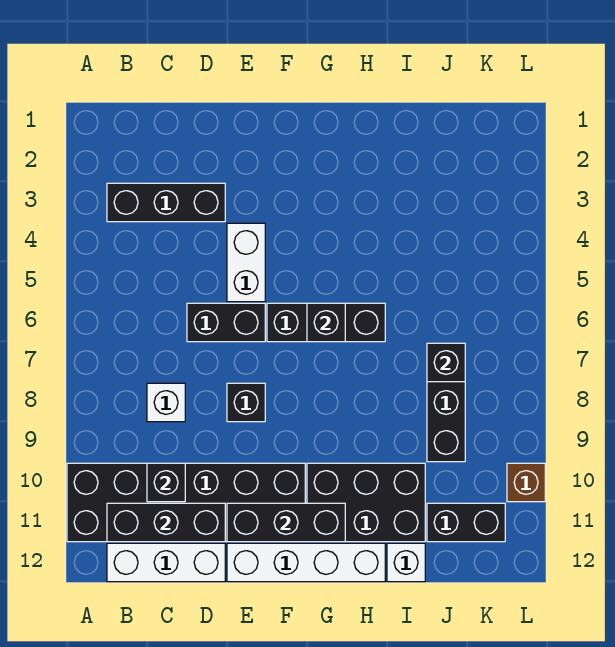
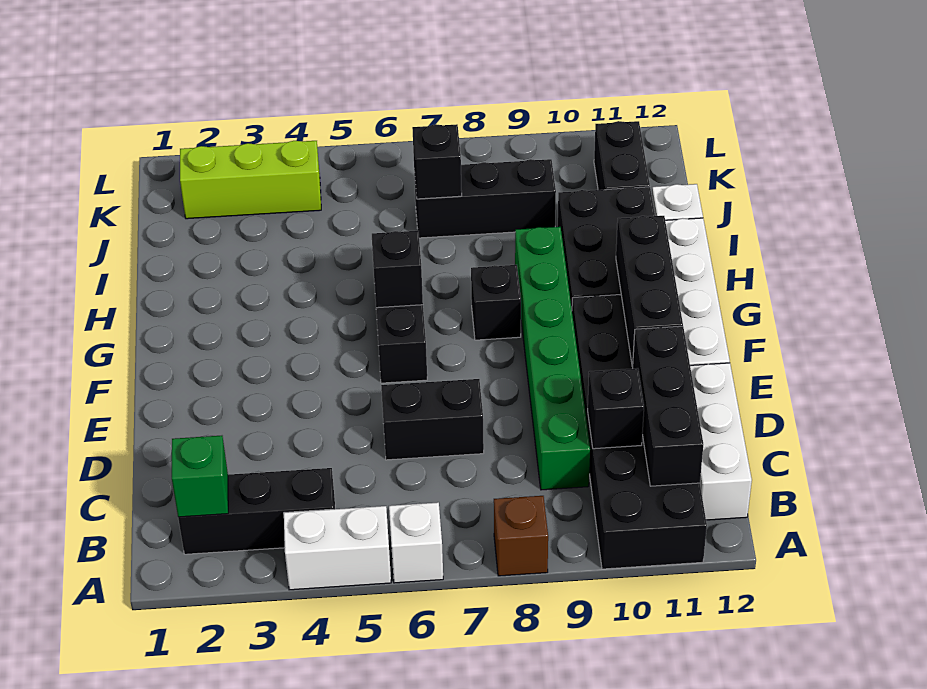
none -> green brick B2 level 2
black brick B3:D3 level 1 -> black brick B2:B4 level 1
white brick C8 level 1 -> white brick A6 level 1
none -> green brick C9:H9 level 1
black brick D6:E6 level 1 -> black brick D6:D7 level 1
white brick E4:E5 level 1 -> white brick A4:A5 level 1
black brick E8 level 1 -> black brick G8 level 1
none -> lime brick K2:K4 level 1
brown brick L10 level 1 -> brown brick A8 level 1

